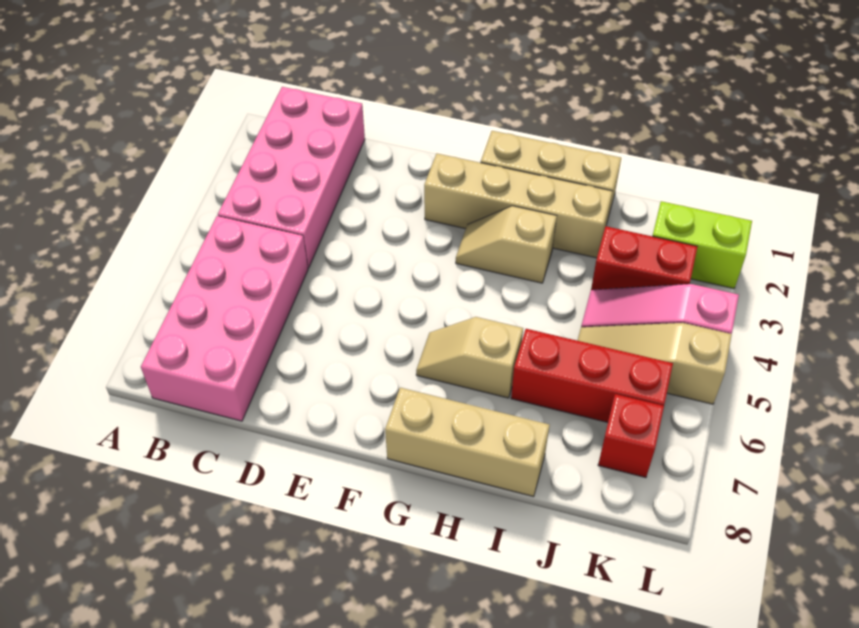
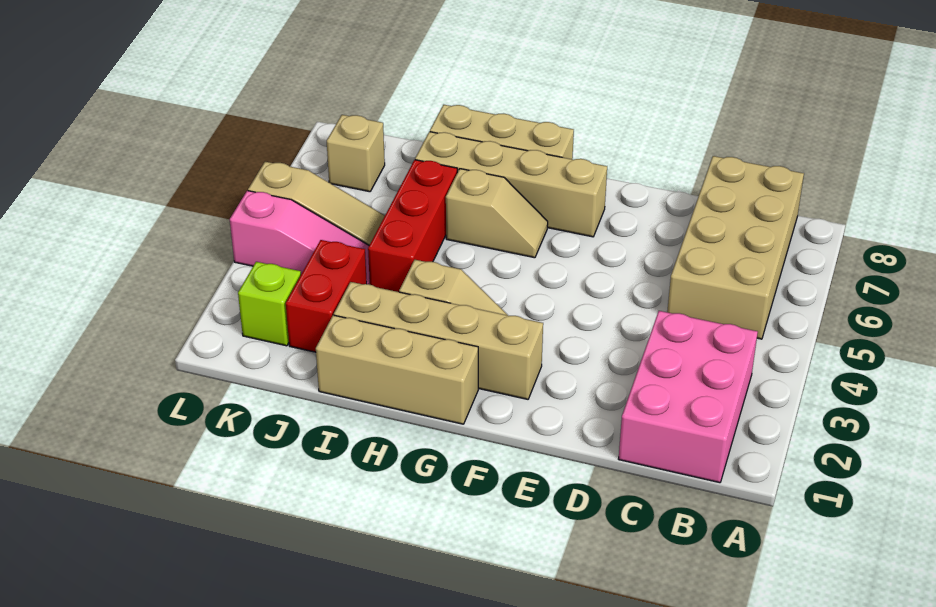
pink brick B1:C4 level 1 -> pink brick B1:C3 level 1
pink brick B5:C8 level 1 -> tan brick B5:C8 level 1
none -> tan brick F7:I7 level 1
red brick I6:K6 level 1 -> red brick I4:I6 level 1
red brick J3:K3 level 1 -> red brick J2:J3 level 1
lime brick K2:L2 level 1 -> lime brick K2 level 1
red brick K7 level 1 -> tan brick K7 level 1

